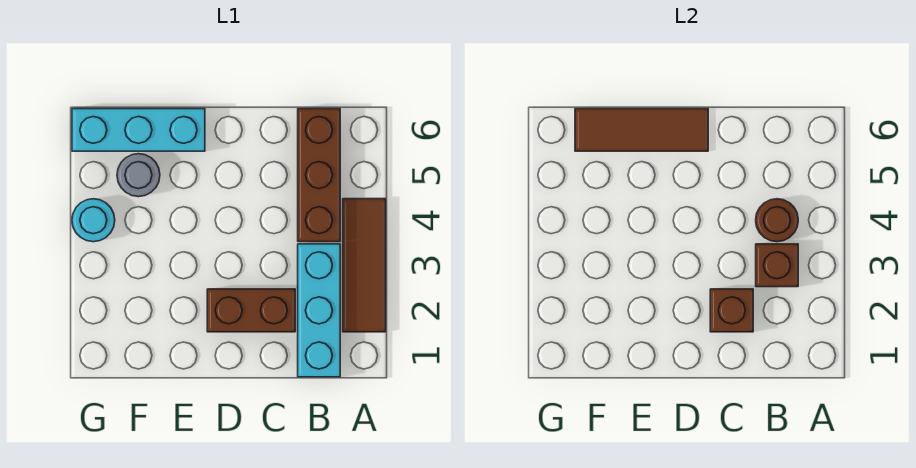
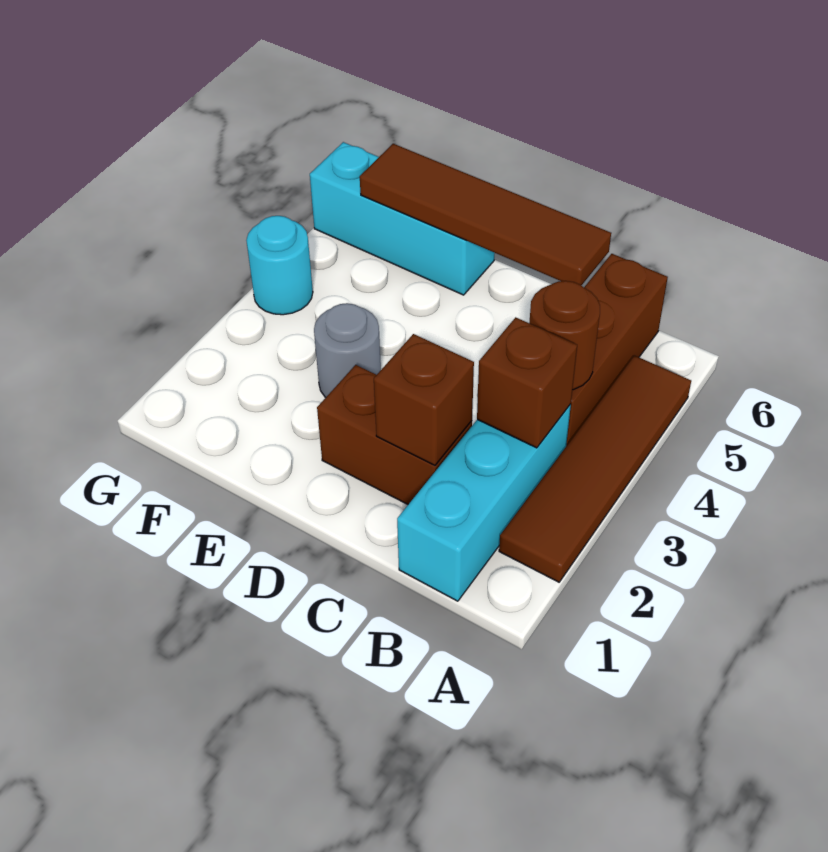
brown tile A2:A4 level 1 -> brown tile A2:A5 level 1
brown tile D6:F6 level 2 -> brown tile C6:F6 level 2
grey round brick F5 level 1 -> grey round brick E3 level 1

